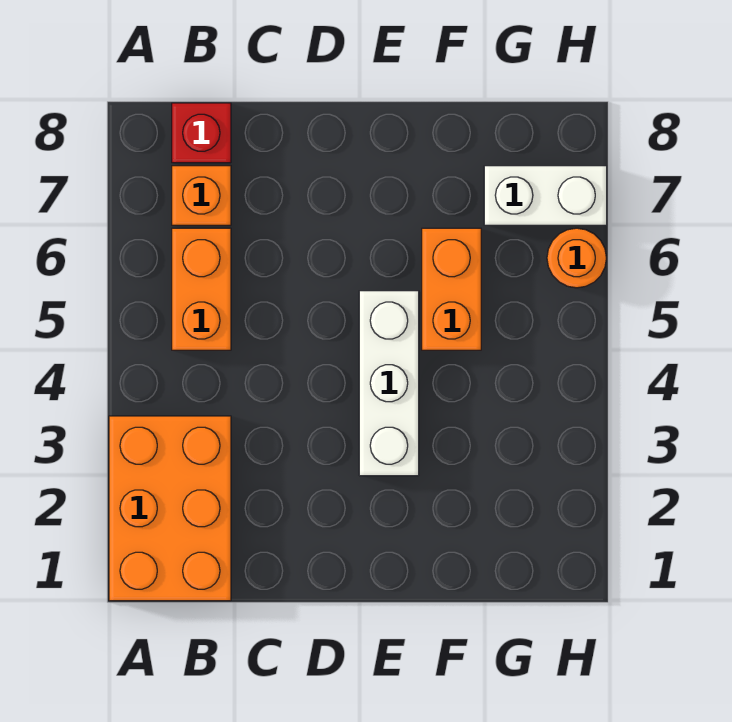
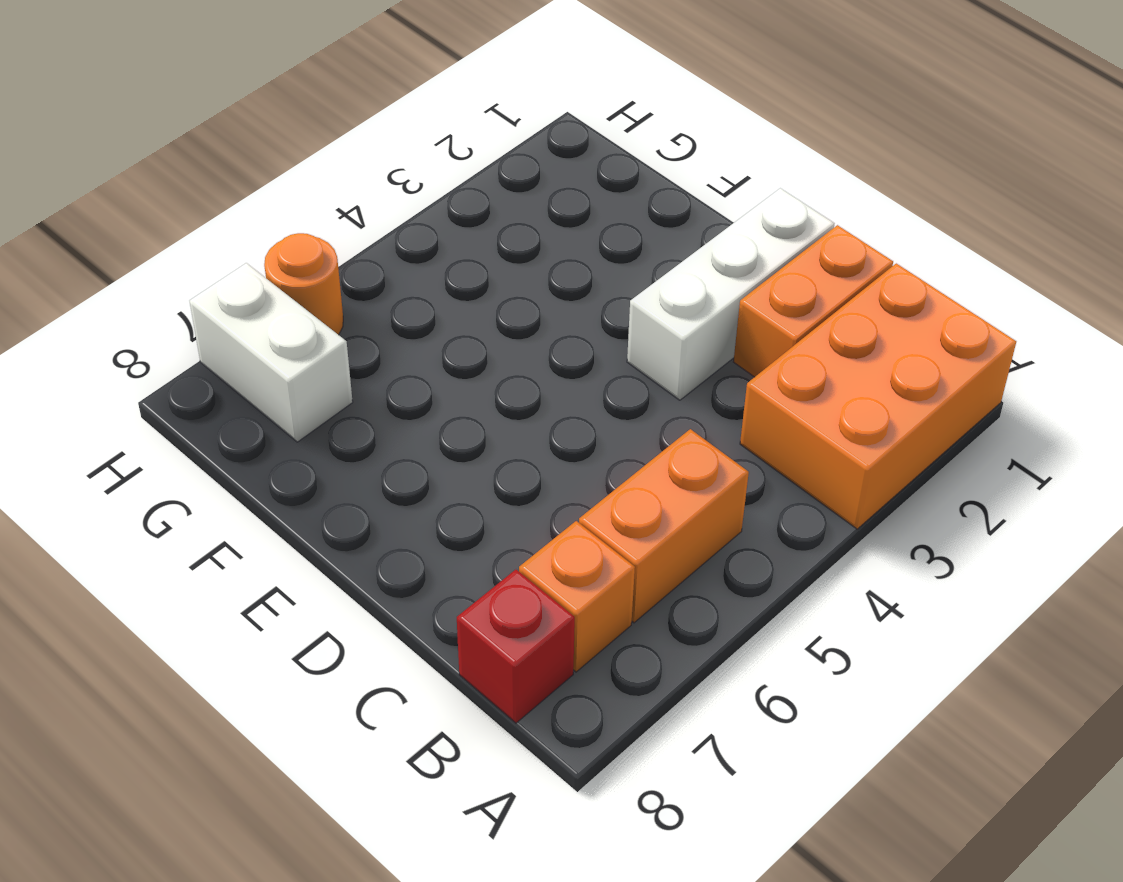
white brick E3:E5 level 1 -> white brick D1:D3 level 1
orange brick F5:F6 level 1 -> orange brick C1:C2 level 1

